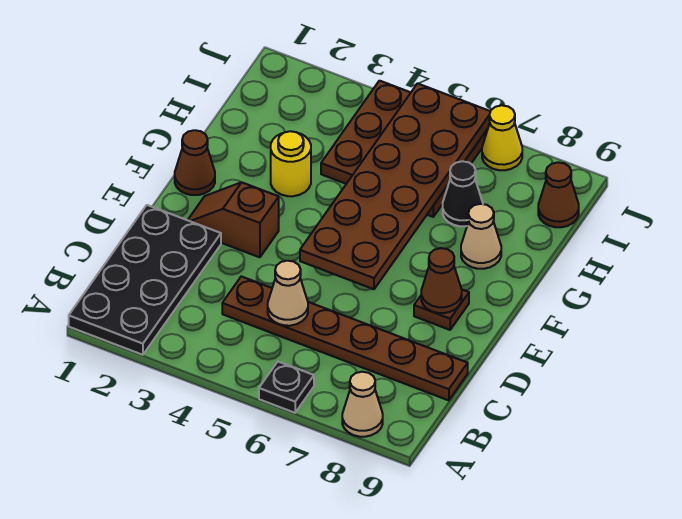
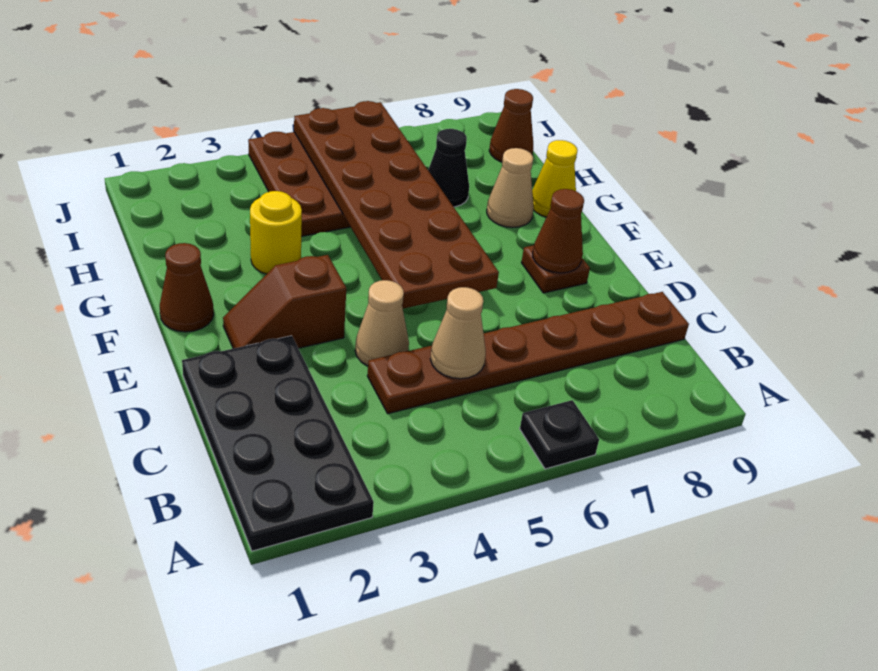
tan cone A8 level 1 -> tan cone D4 level 1
yellow cone J7 level 1 -> yellow cone G9 level 1

